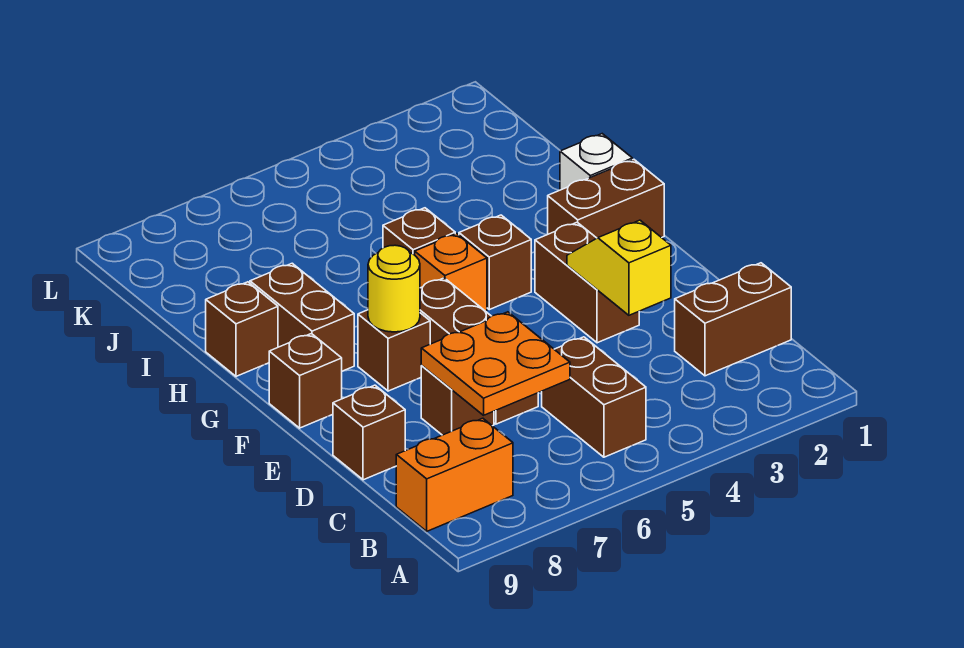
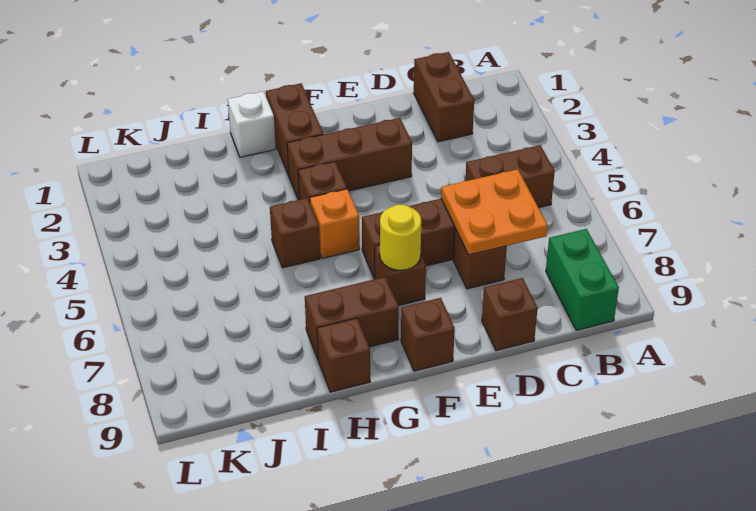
orange brick B8:B9 level 1 -> green brick B8:B9 level 1
yellow slope D3:E3 level 2 top D -> none
brown brick E3:F3 level 1 -> brown brick E3:G3 level 1

